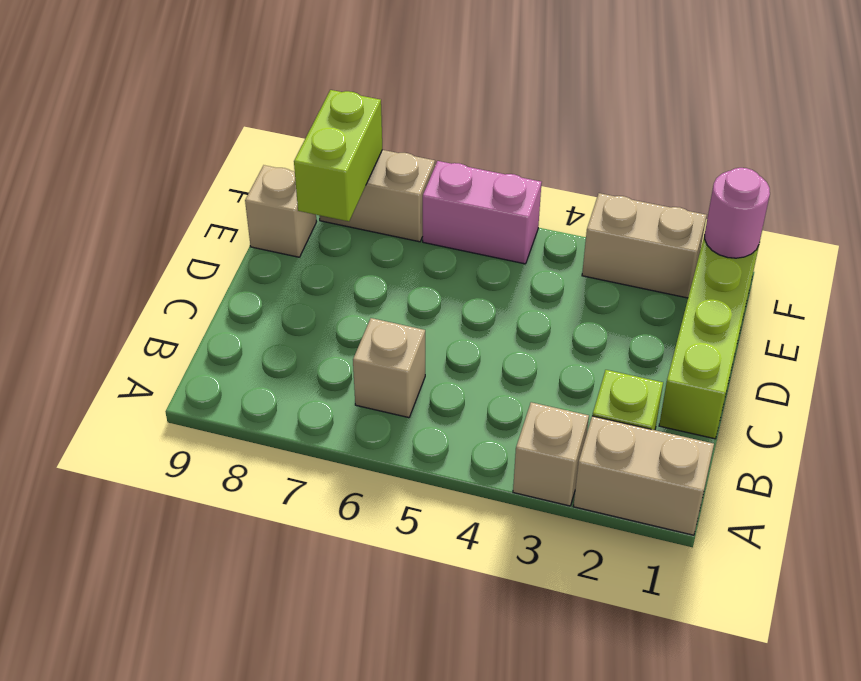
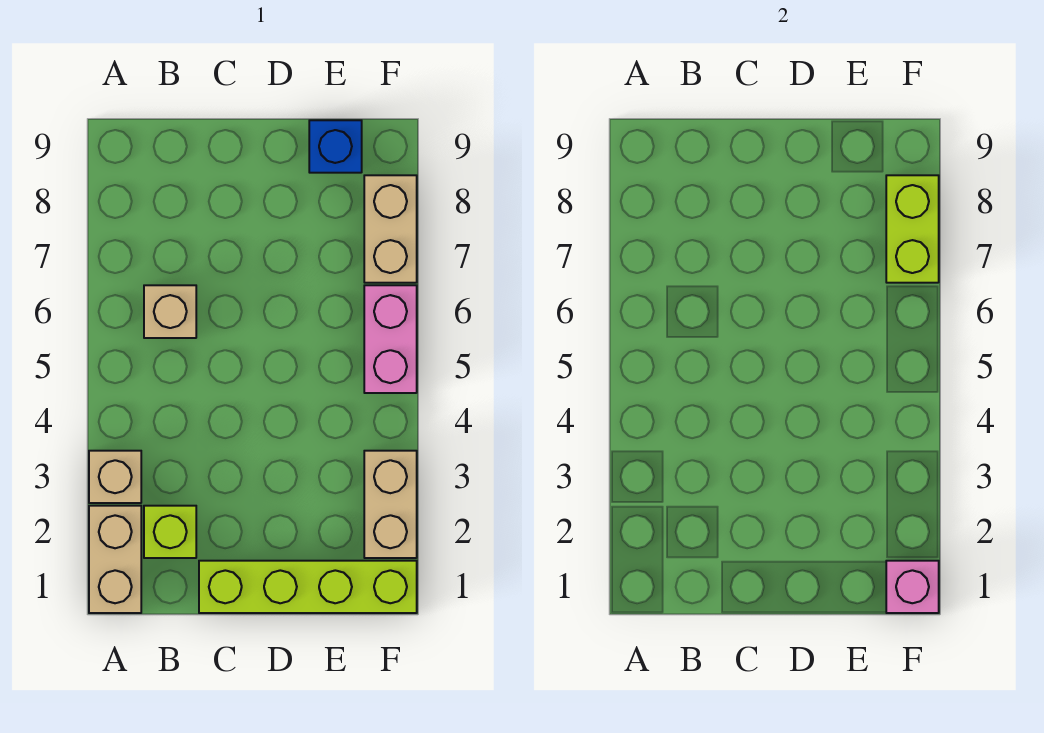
lime brick E8:F8 level 2 -> lime brick F7:F8 level 2
tan brick E9 level 1 -> blue brick E9 level 1
pink round brick F1 level 2 -> pink brick F1 level 2

